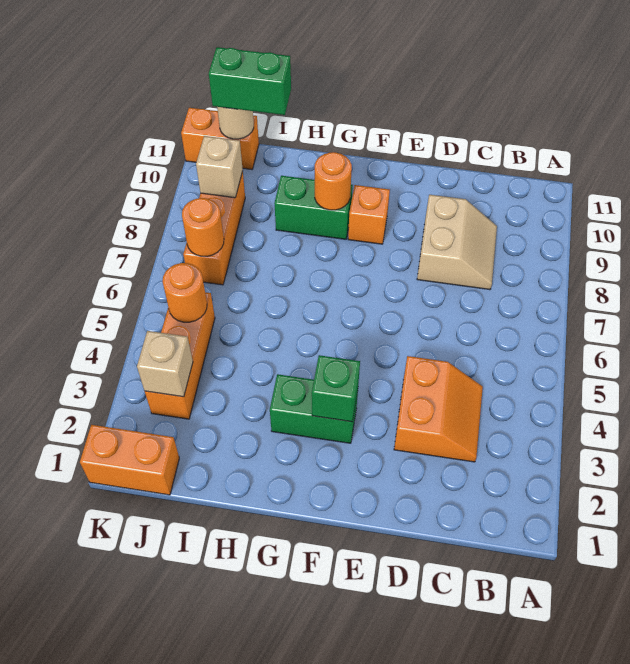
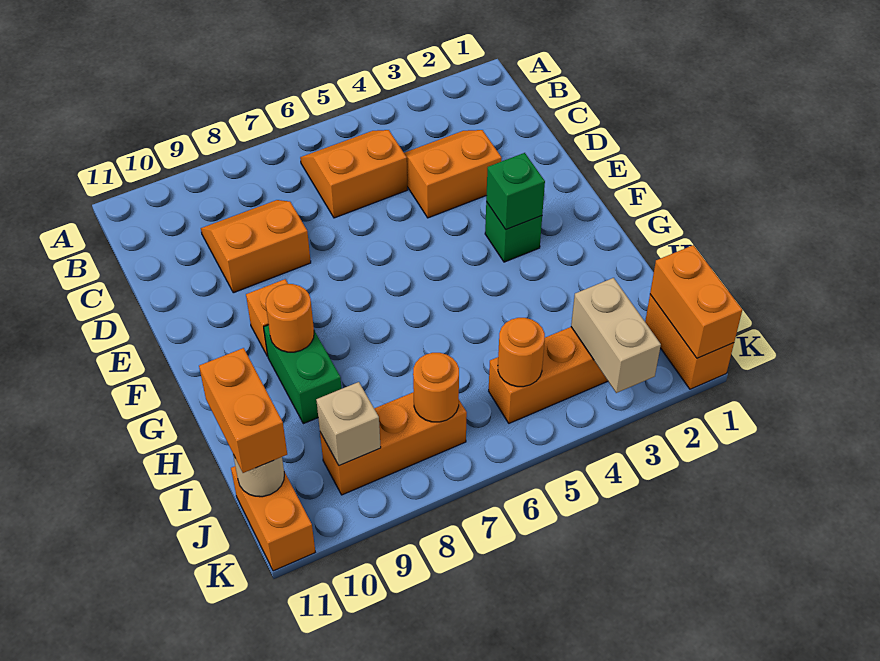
none -> orange slope B5:C6 level 1 top C
tan slope C8:D9 level 1 top D -> orange slope C8:D9 level 1 top D
green brick F3:G3 level 1 -> green brick F3 level 1
green brick I11:J11 level 3 -> orange brick I11:J11 level 3
none -> orange brick J1:K1 level 2
tan brick J3 level 2 -> tan brick J3:K3 level 2

